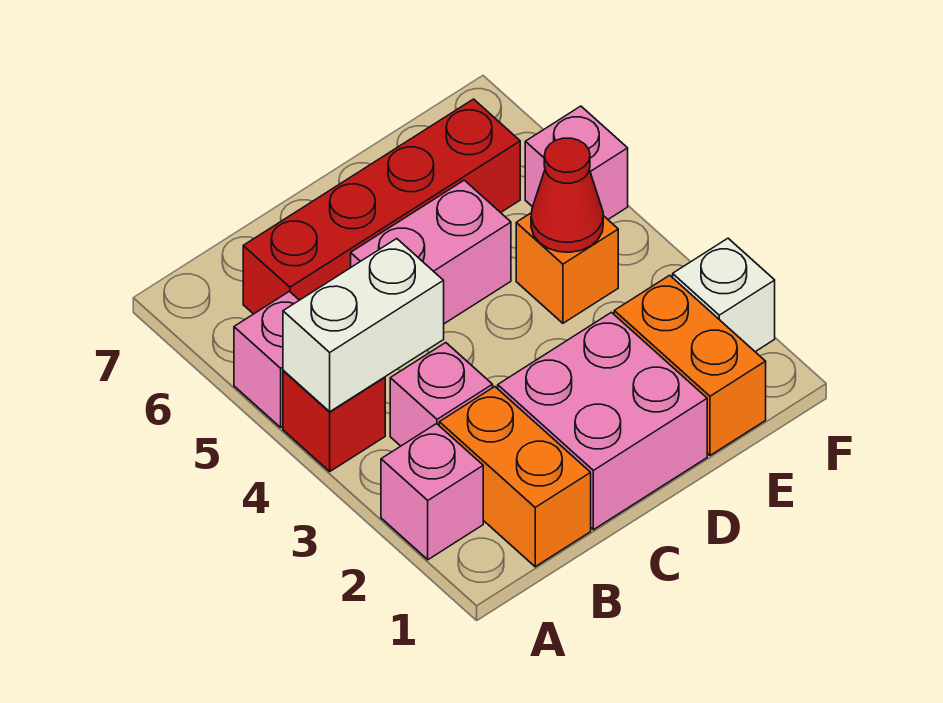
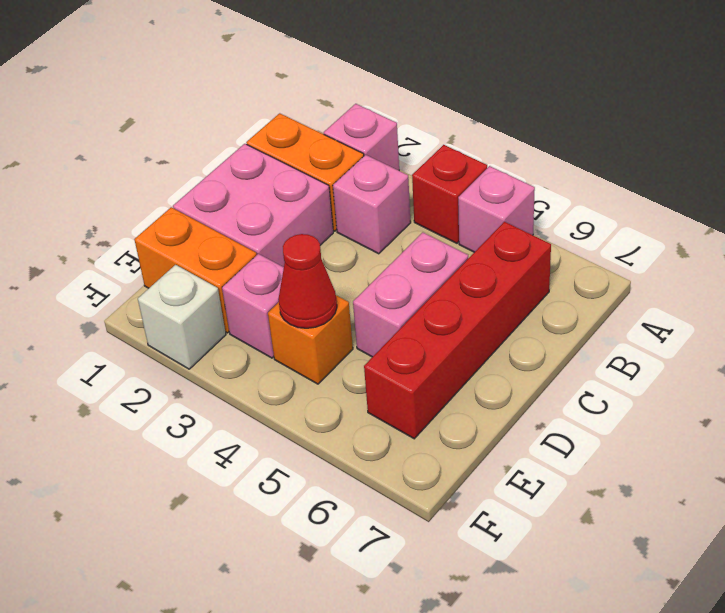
white brick A4:B4 level 2 -> none
pink brick F5 level 1 -> pink brick E3 level 1

